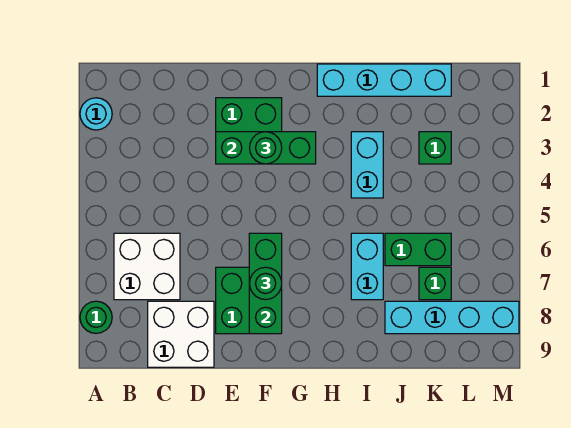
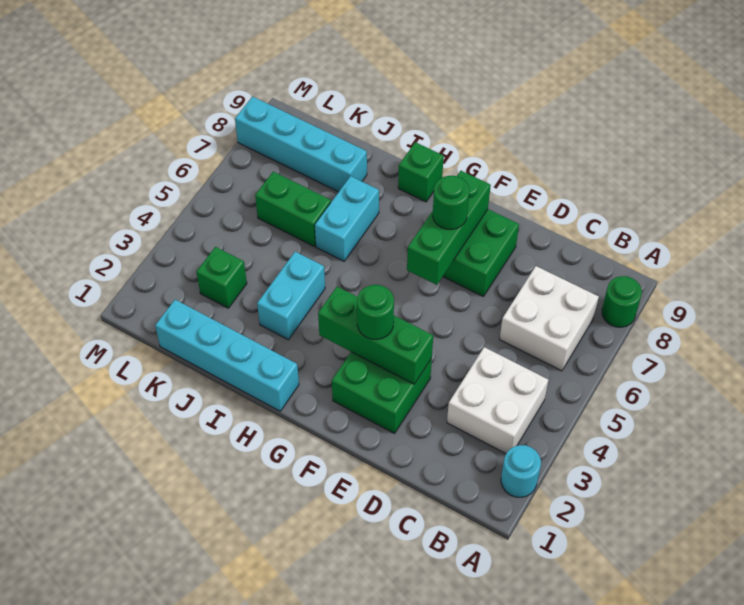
white brick C8:D9 level 1 -> white brick B3:C4 level 1
green brick K7 level 1 -> green brick H9 level 1

